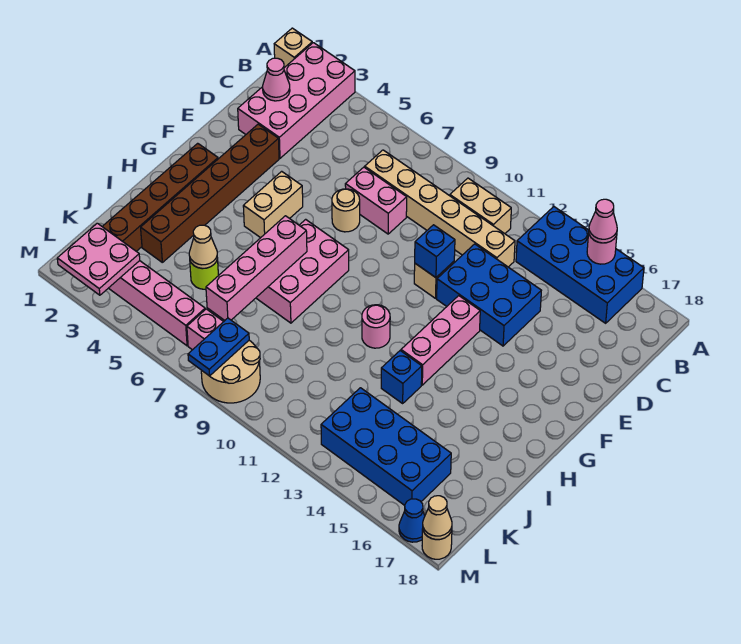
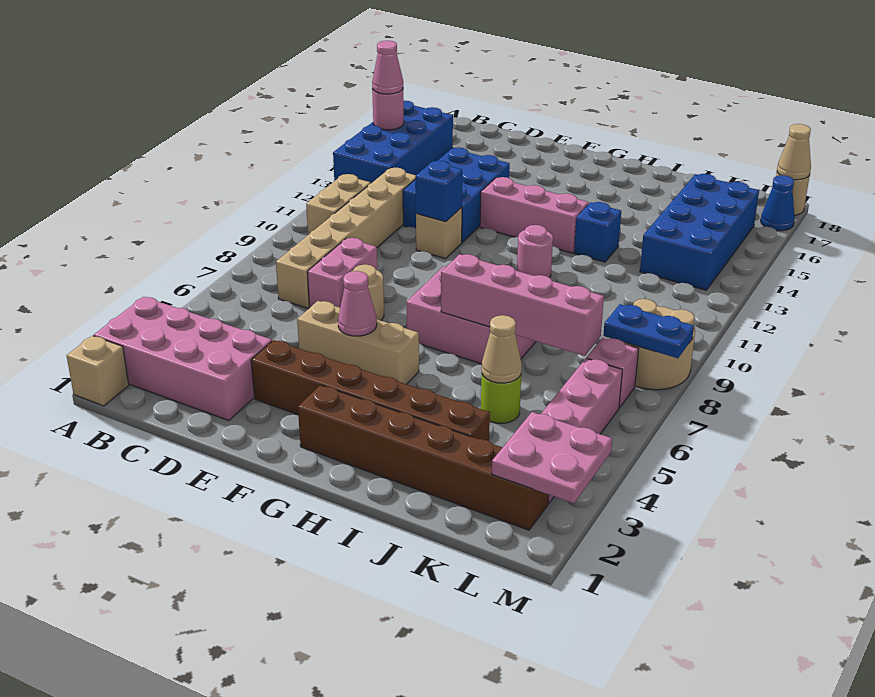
pink cone C2 level 2 -> pink cone F5 level 2
tan brick F5:G5 level 1 -> tan brick E5:G5 level 1

